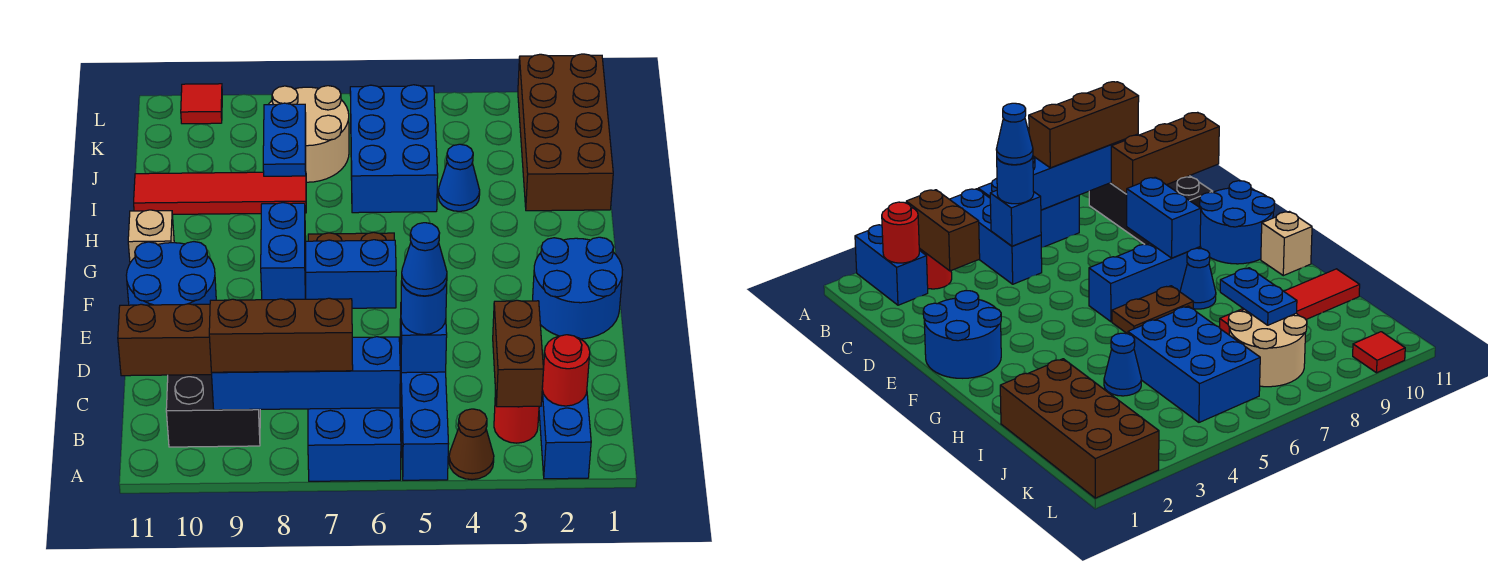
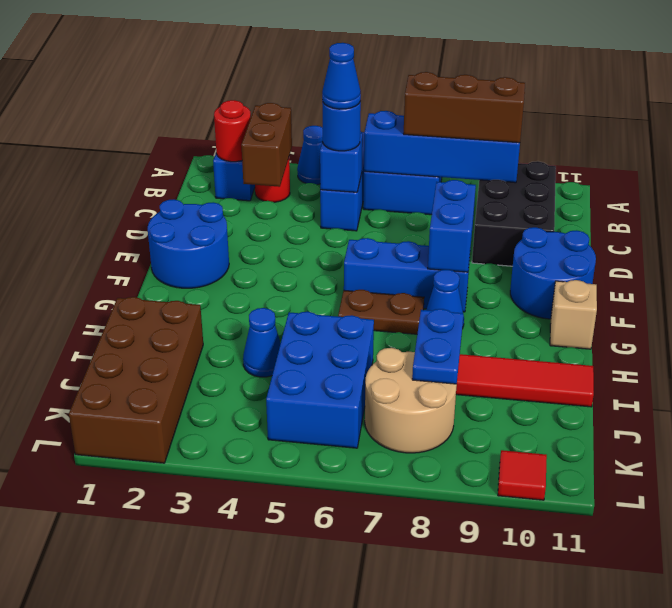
brown cone A4 level 1 -> blue cone A4 level 1
brown brick C9:C11 level 2 -> none

